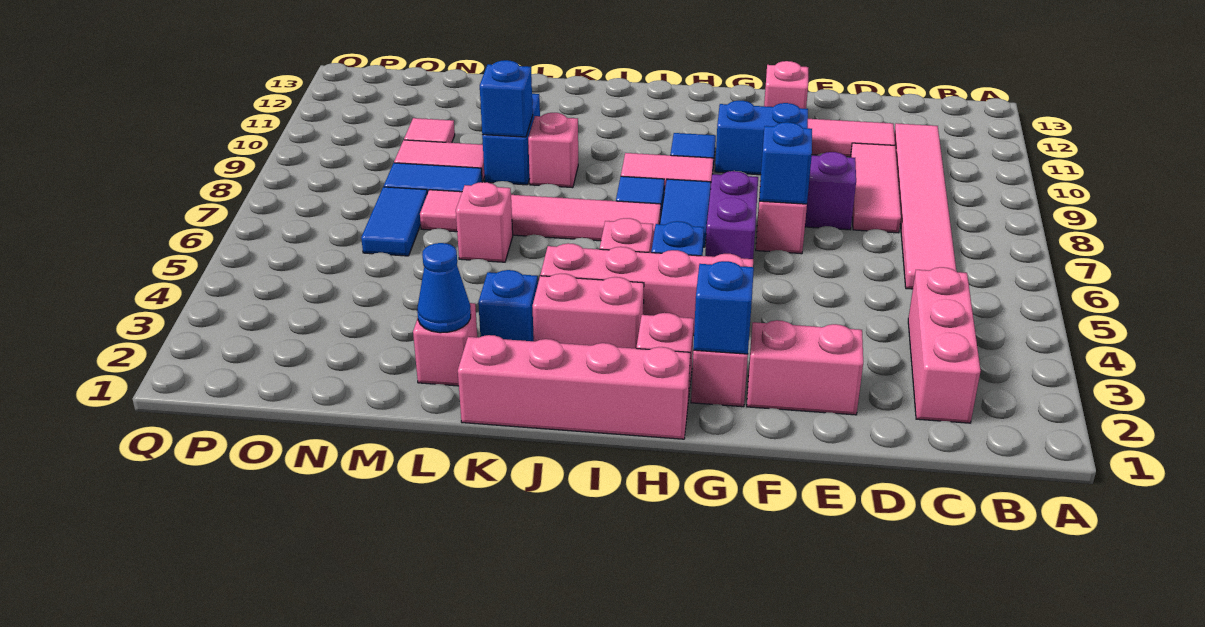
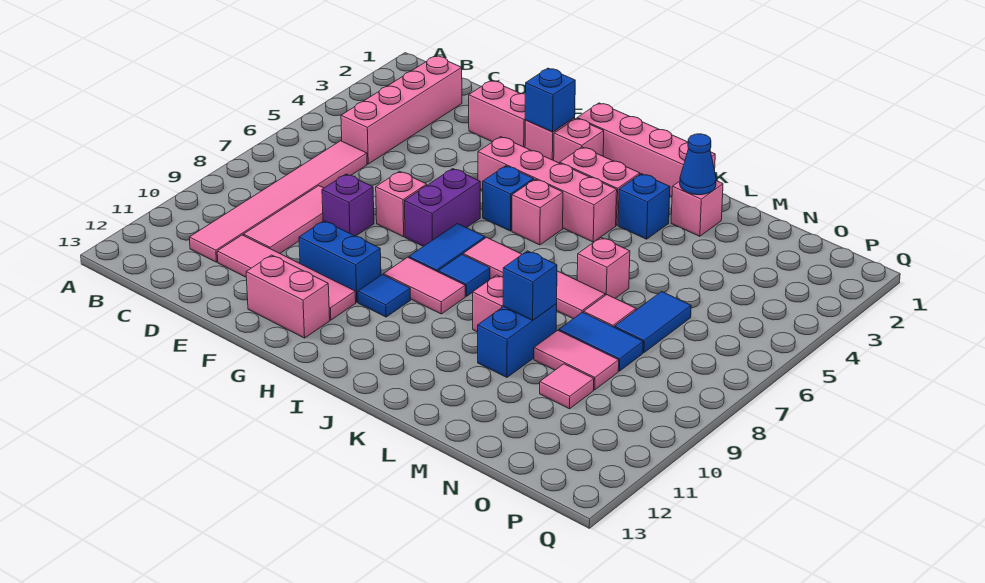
pink brick C2:C4 level 1 -> pink brick C2:C5 level 1
blue brick F7 level 2 -> none
pink brick F12 level 1 -> pink brick F12:G12 level 1

